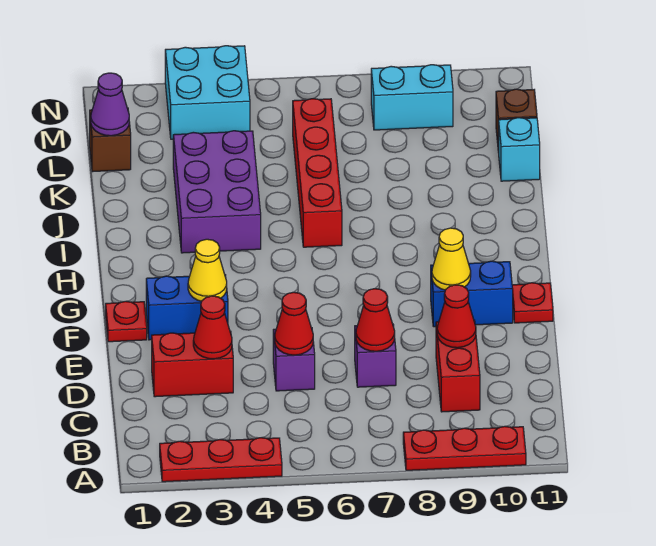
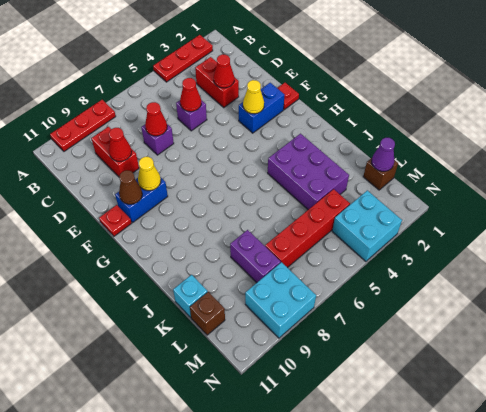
red brick D2:D3 level 1 -> red brick C3:D3 level 1
none -> brown cone F10 level 2
red brick I6:L6 level 1 -> red brick L4:L7 level 1
none -> purple brick K8:L8 level 1
cyan brick M8:M9 level 1 -> cyan brick M8:N9 level 1

